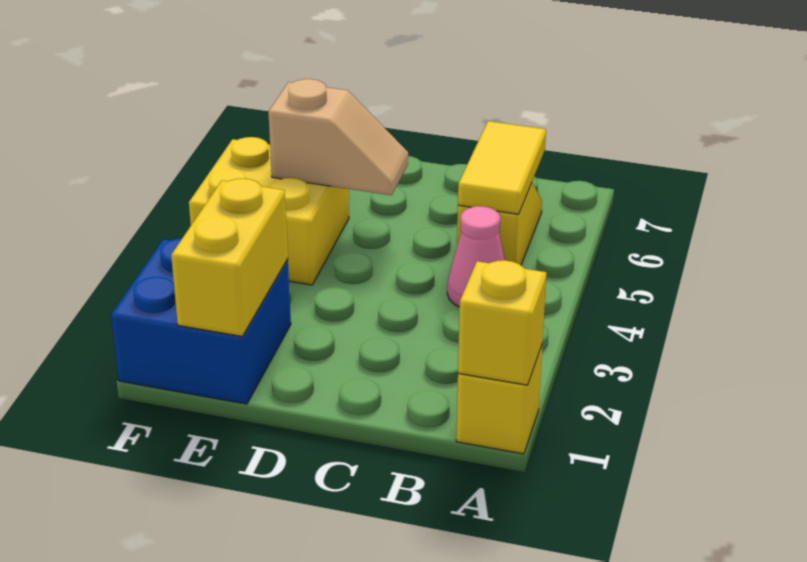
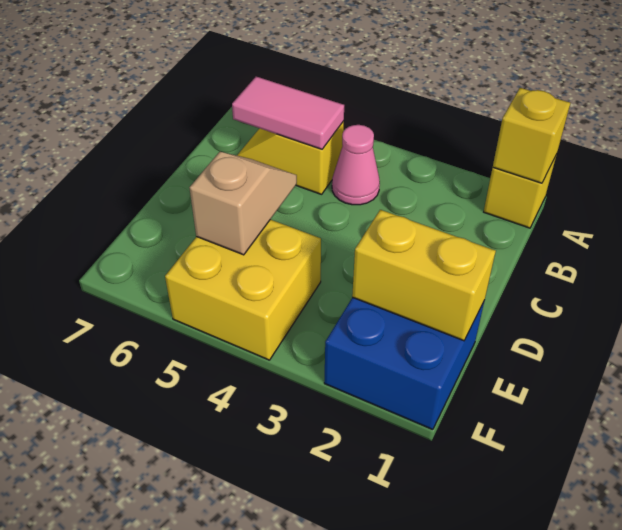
yellow tile B5:B6 level 2 -> pink tile B5:B6 level 2

